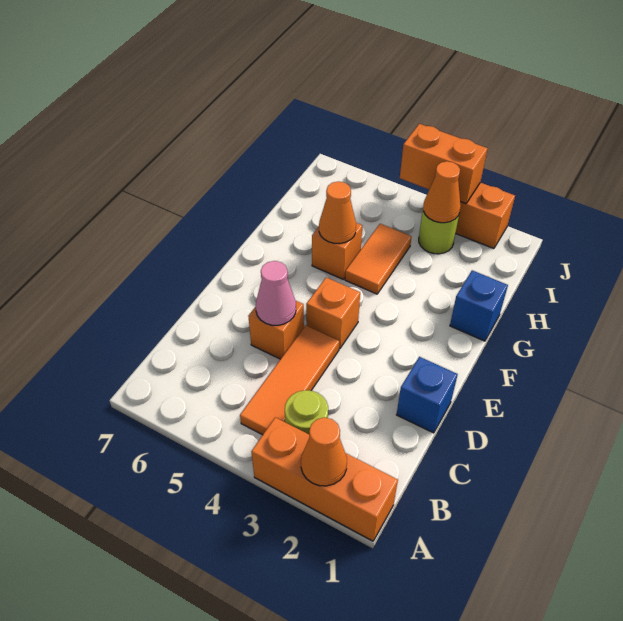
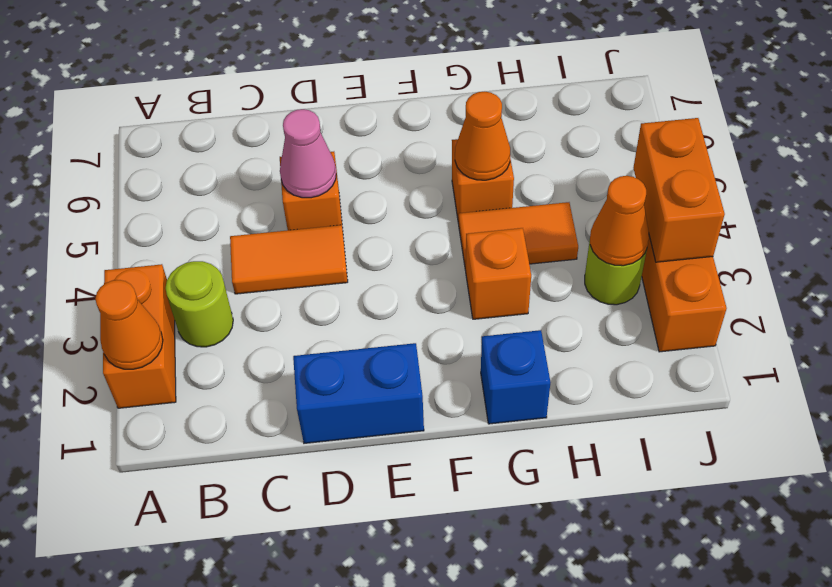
orange brick A1:A3 level 1 -> orange brick A2:A3 level 1
orange tile B4:D4 level 1 -> orange tile C4:D4 level 1
blue brick D1 level 1 -> blue brick D1:E1 level 1
orange brick E4 level 1 -> orange brick G3 level 1

